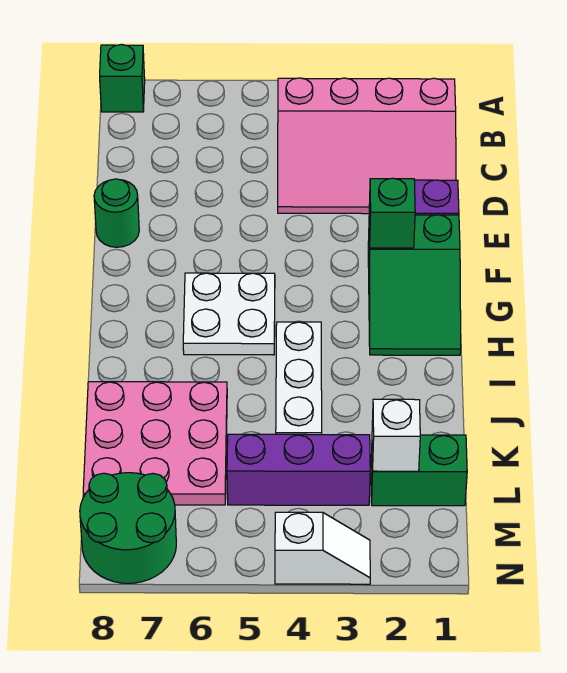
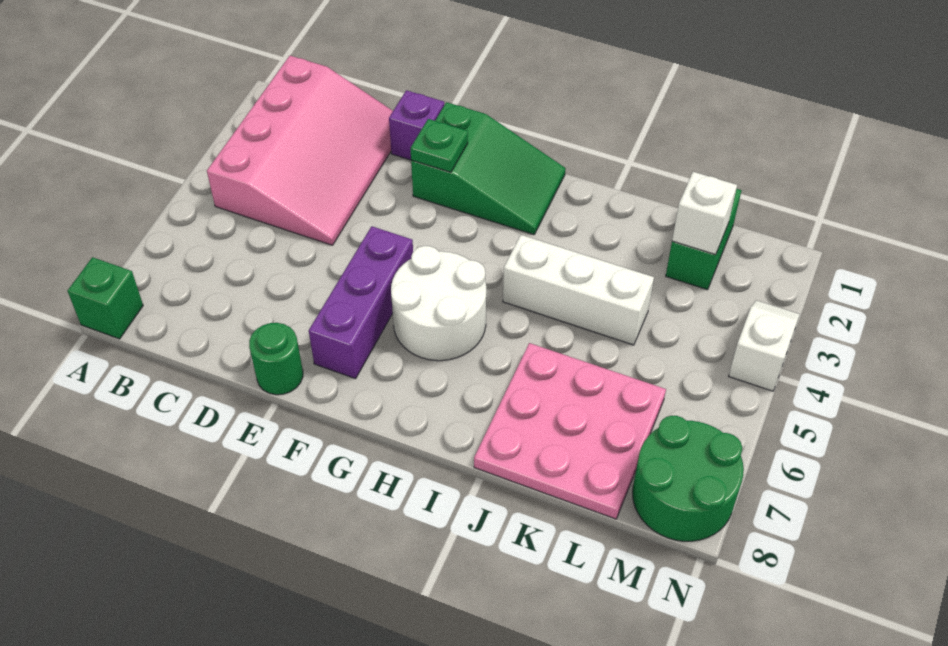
green brick F2 level 2 -> green plate F2 level 2
white plate G5:H6 level 1 -> white round brick G5:H6 level 1
purple brick L3:L5 level 1 -> purple brick F5:F7 level 1

